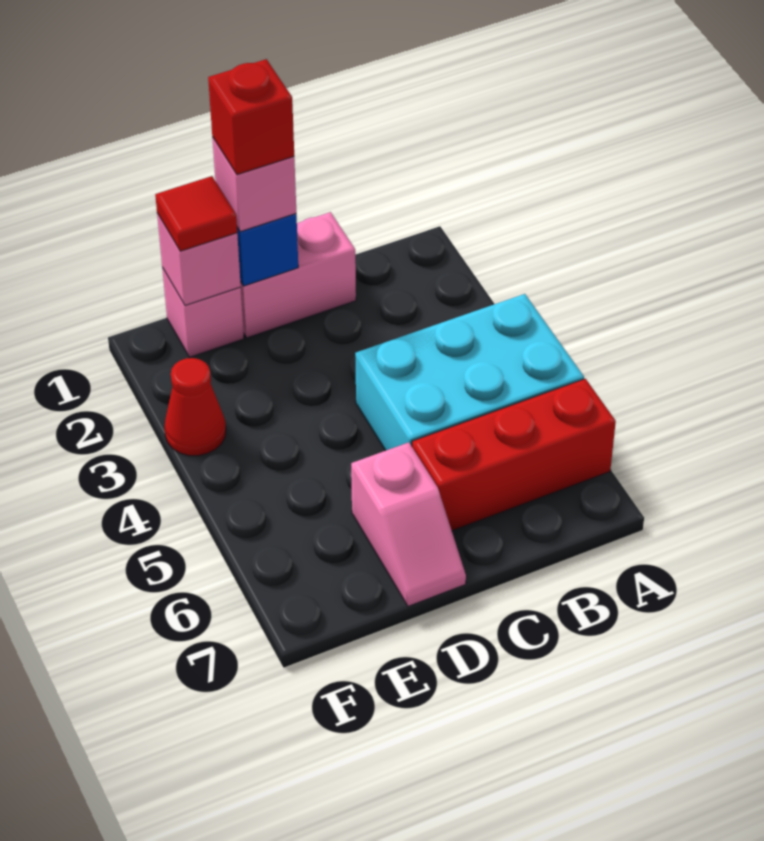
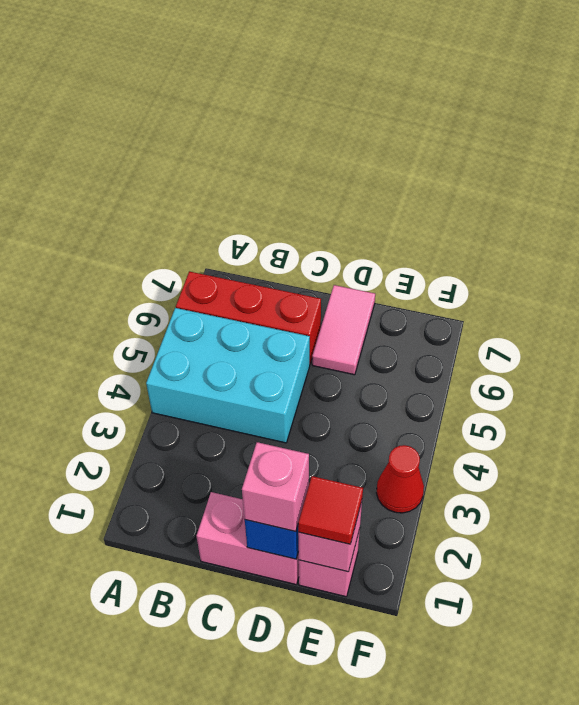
red brick D1 level 4 -> none
pink slope D6:D7 level 1 top 6 -> pink tile D6:D7 level 1

